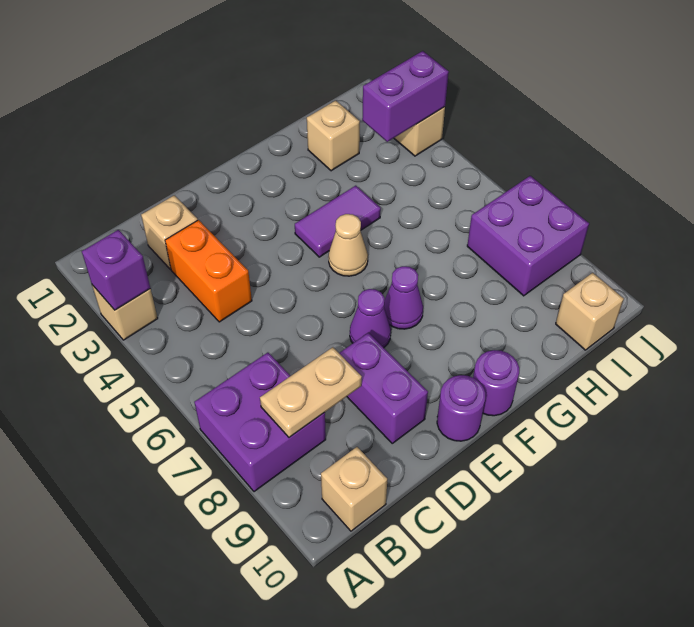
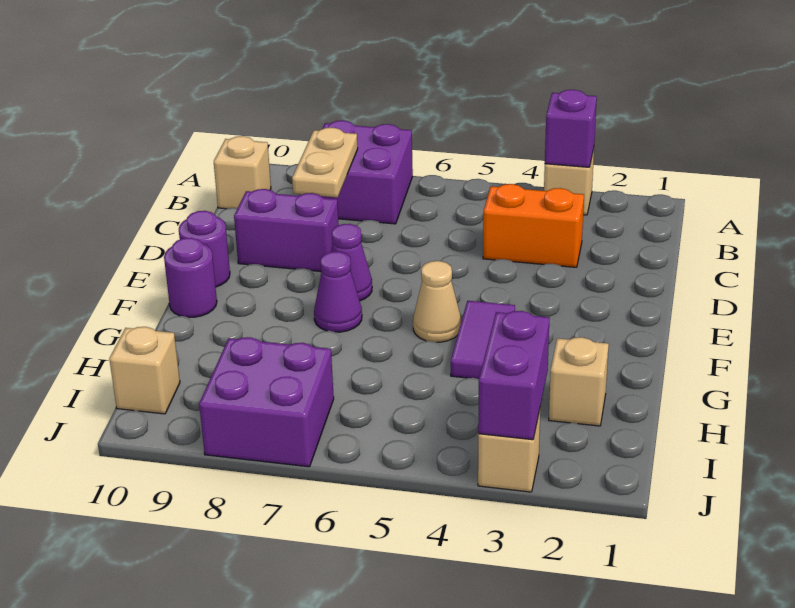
tan brick C2 level 1 -> none

